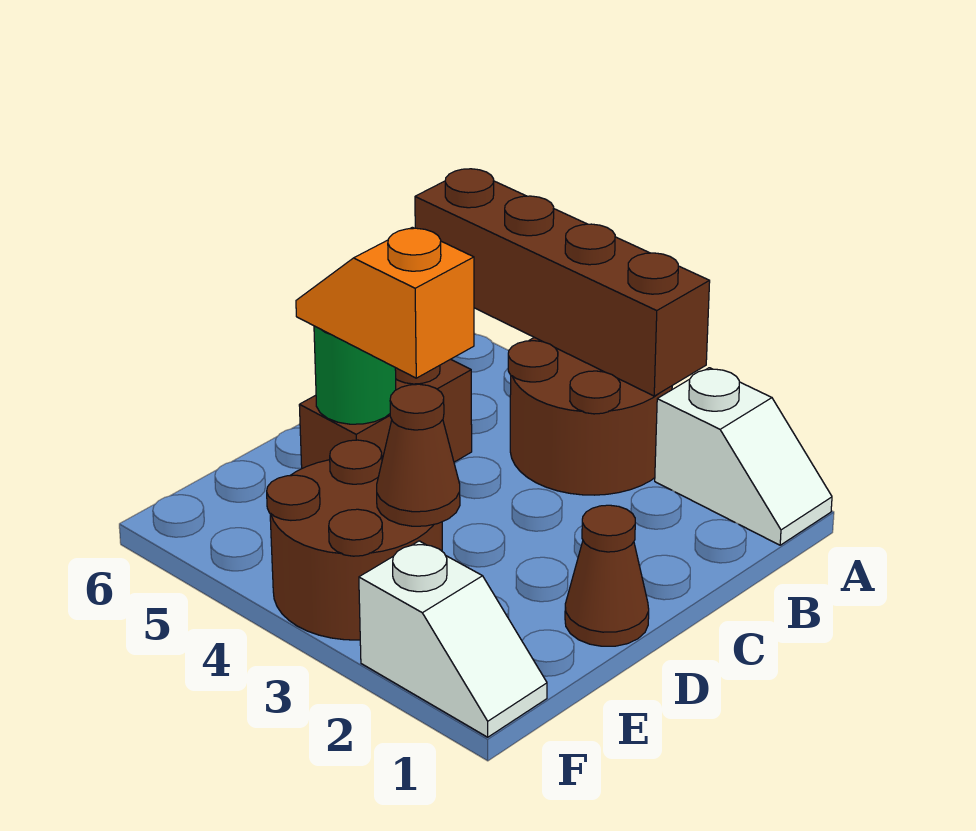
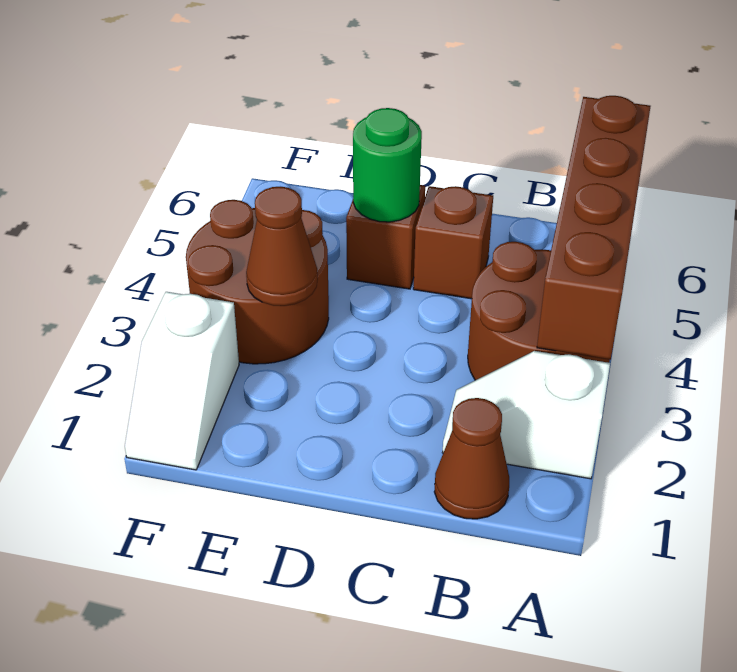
white slope A1:A2 level 1 top 2 -> white slope A2:B2 level 1 top A
brown cone D1 level 1 -> brown cone B1 level 1
orange slope D4:D5 level 3 top 4 -> none

